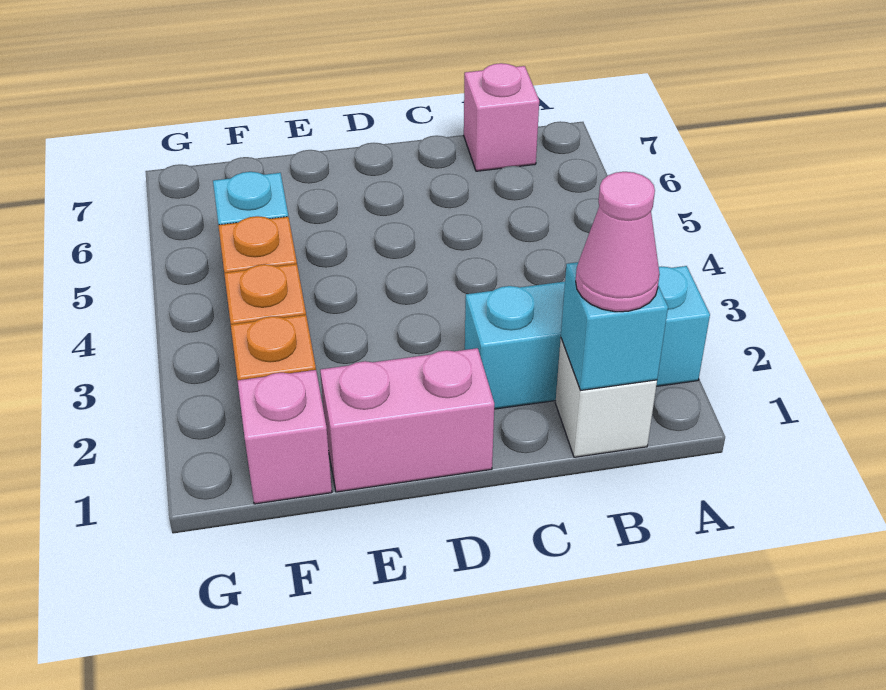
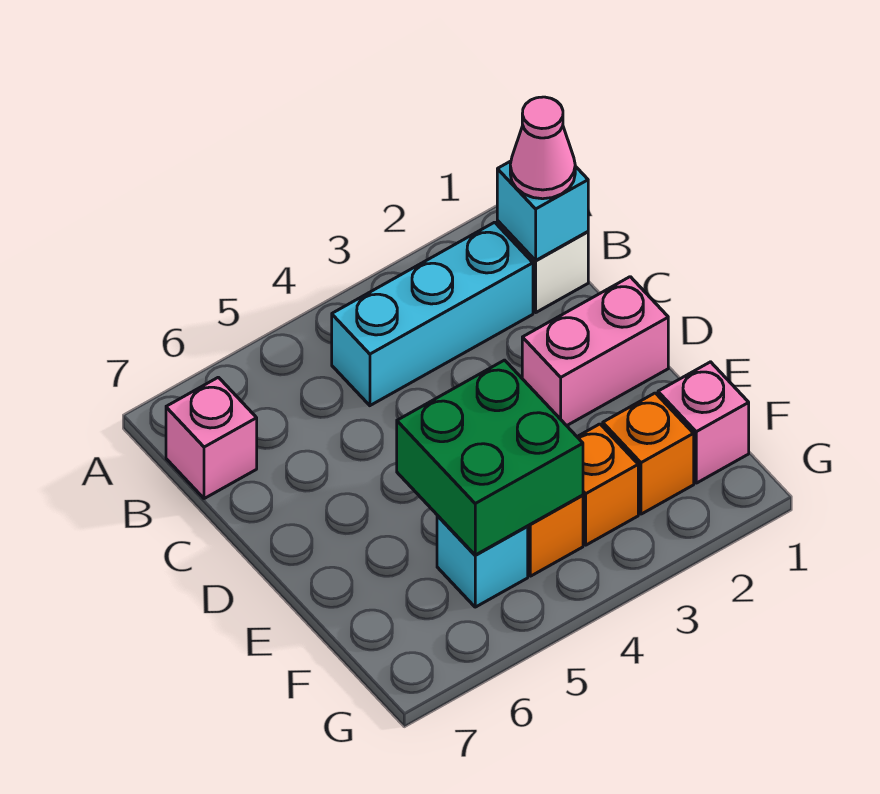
cyan brick A2:C2 level 1 -> cyan brick B2:B4 level 1
pink brick D1:E1 level 1 -> pink brick D1:D2 level 1
none -> green brick E4:F5 level 2

